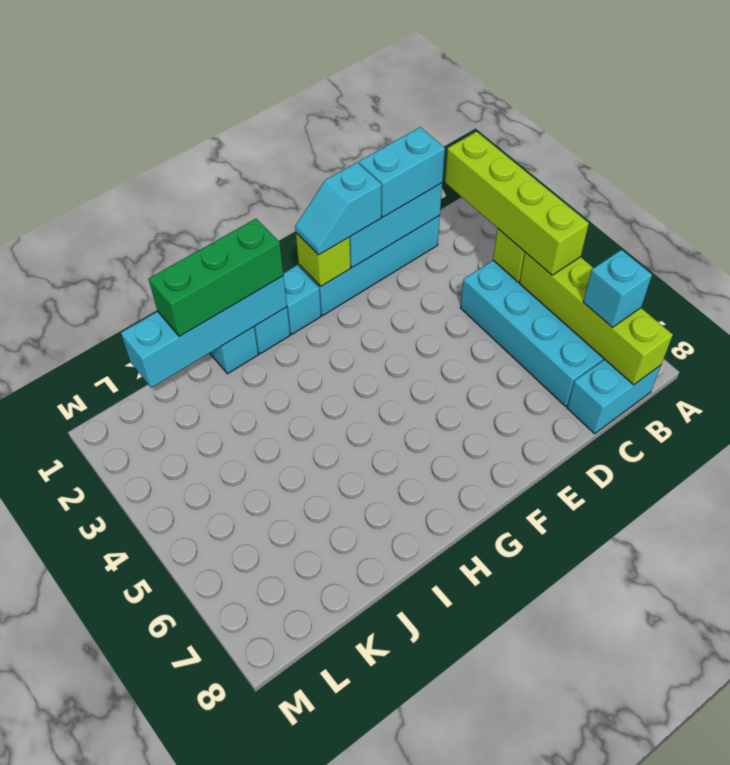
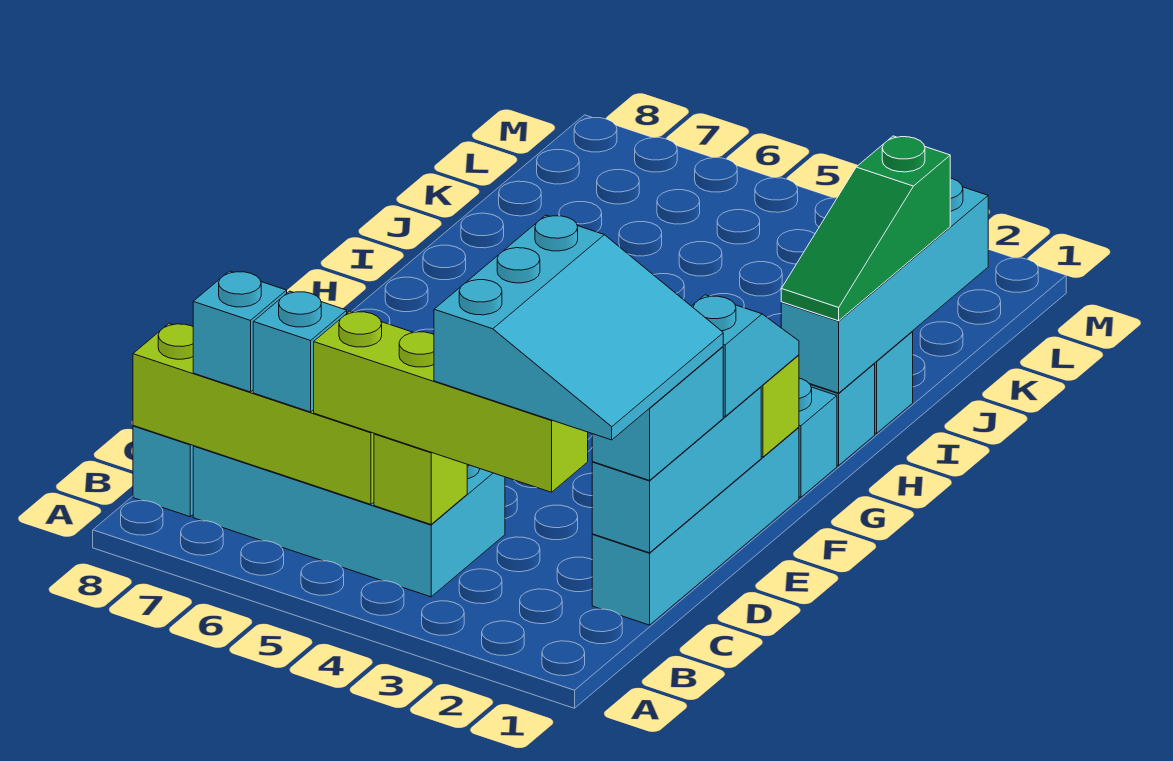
none -> cyan slope B1:D3 level 4 top 3
none -> cyan brick B6 level 3
green brick H1:J1 level 3 -> green slope H1:J1 level 3 top J

